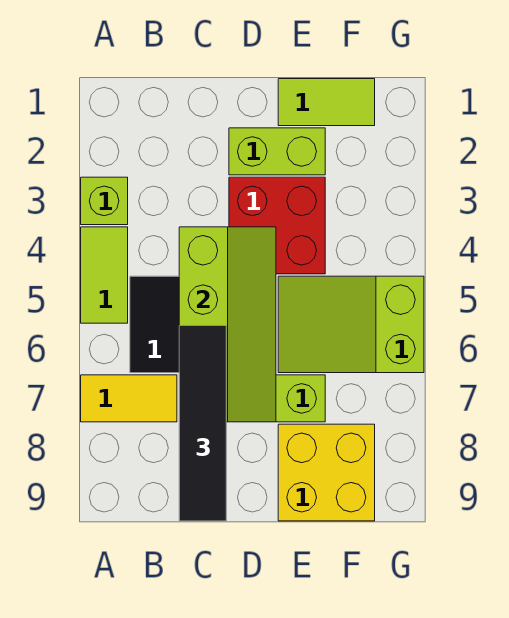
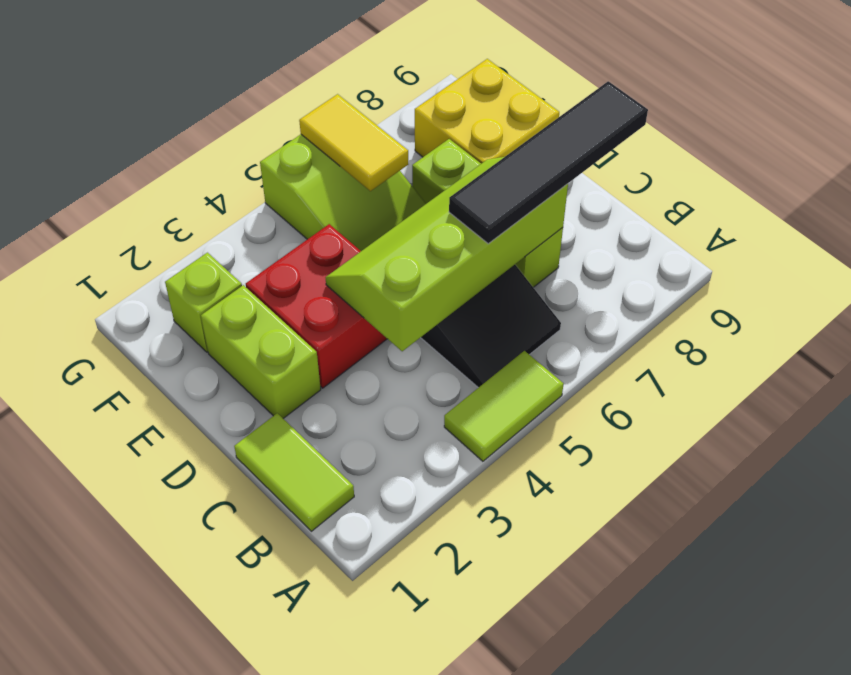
lime brick A3 level 1 -> lime brick F2 level 1
yellow tile A7:B7 level 1 -> yellow tile F6:G6 level 2
lime tile E1:F1 level 1 -> lime tile B1:C1 level 1

